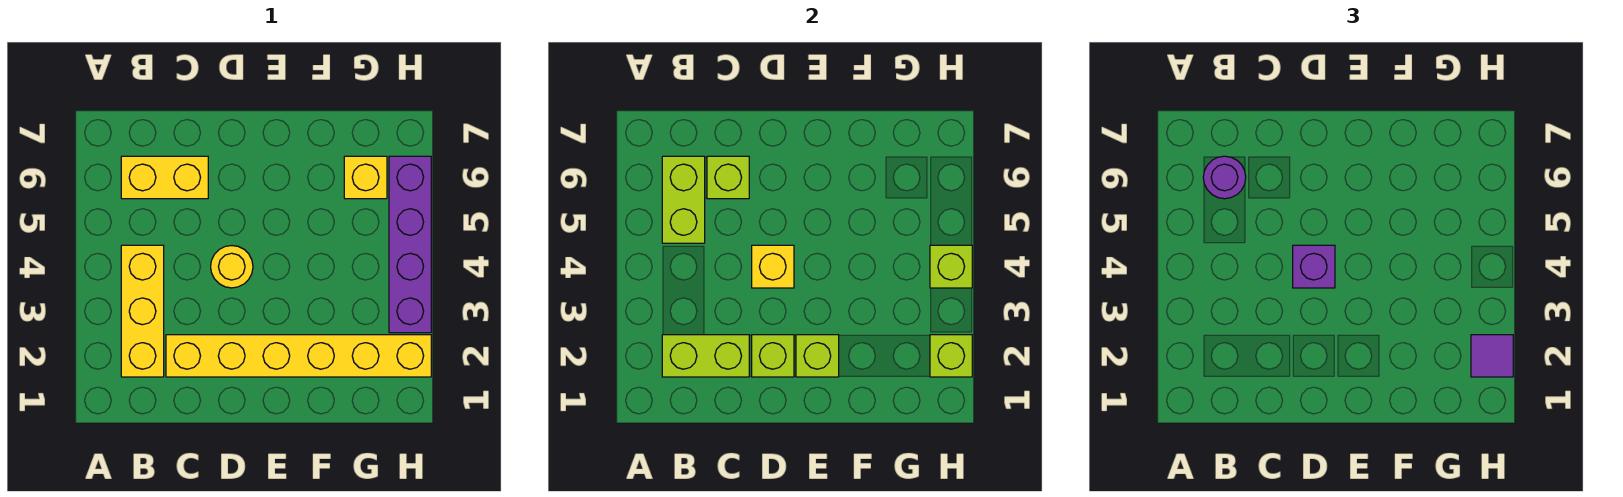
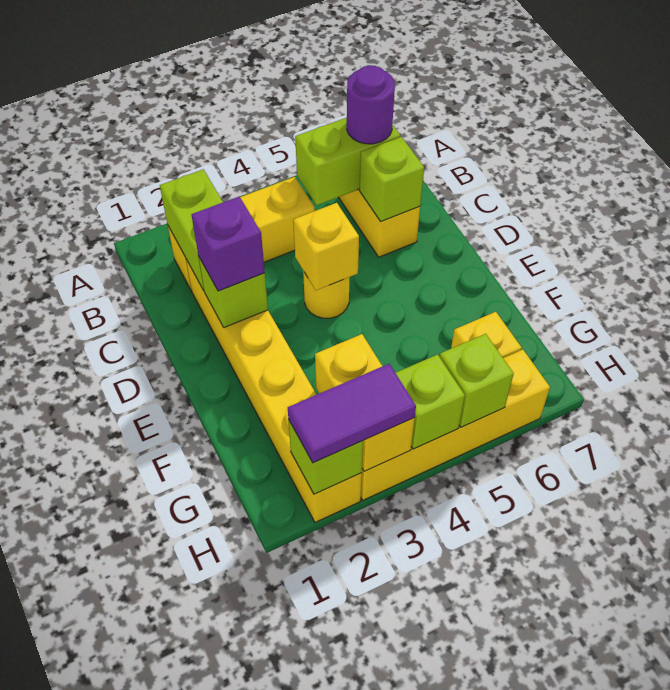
purple brick D4 level 3 -> purple brick D2 level 3
lime brick E2 level 2 -> lime brick H5 level 2
none -> yellow brick G3:H3 level 2
purple tile H2 level 3 -> purple tile H2:H3 level 3
purple brick H3:H6 level 1 -> yellow brick H3:H6 level 1

